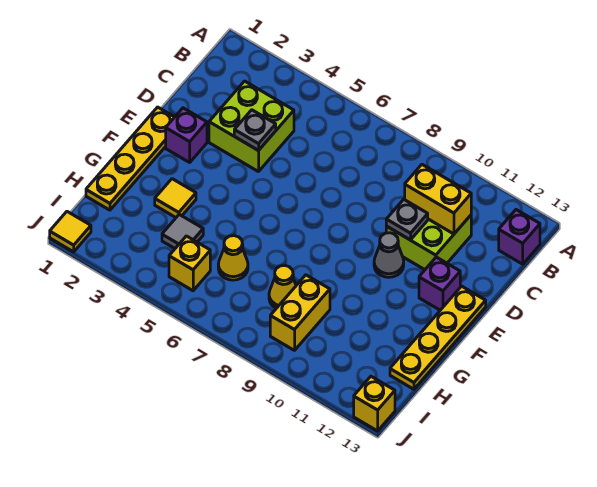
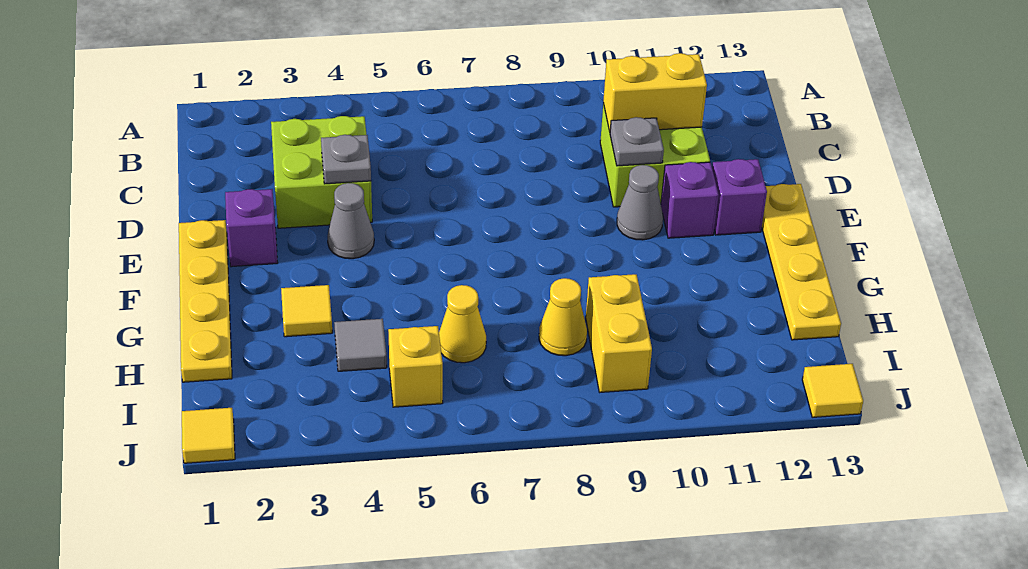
purple brick B13 level 1 -> purple brick E11 level 1
none -> grey cone E4 level 1
yellow brick J13 level 1 -> yellow tile J13 level 1

